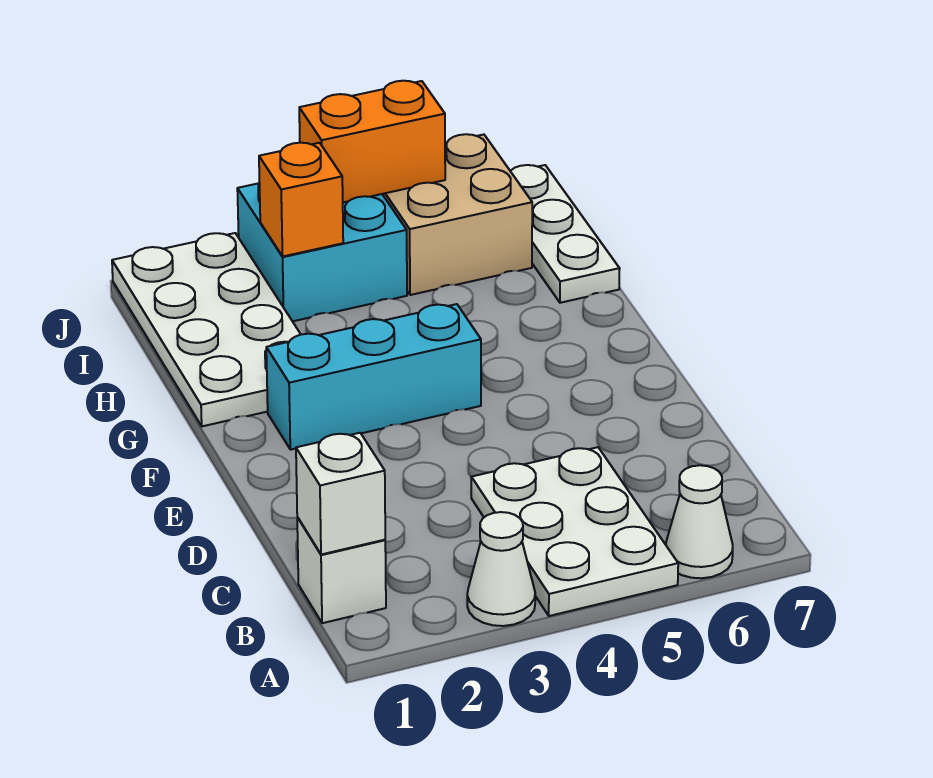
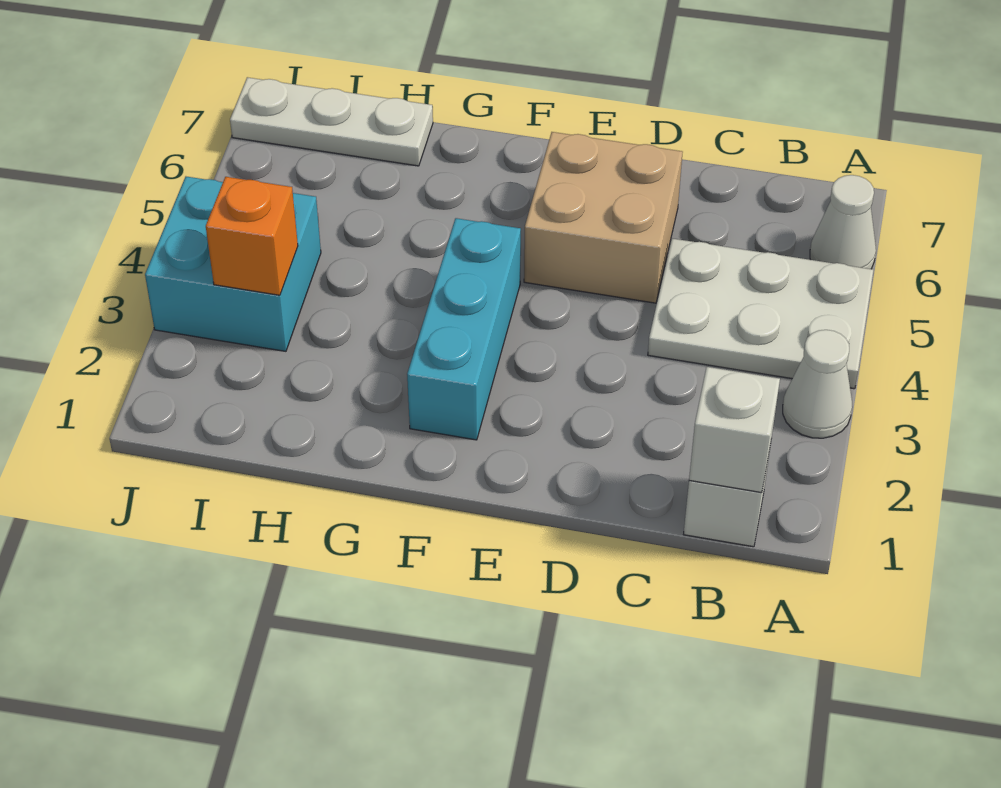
white plate G1:J2 level 1 -> none
tan brick I5:J6 level 1 -> tan brick D5:E6 level 1
orange brick J4:J5 level 2 -> none

